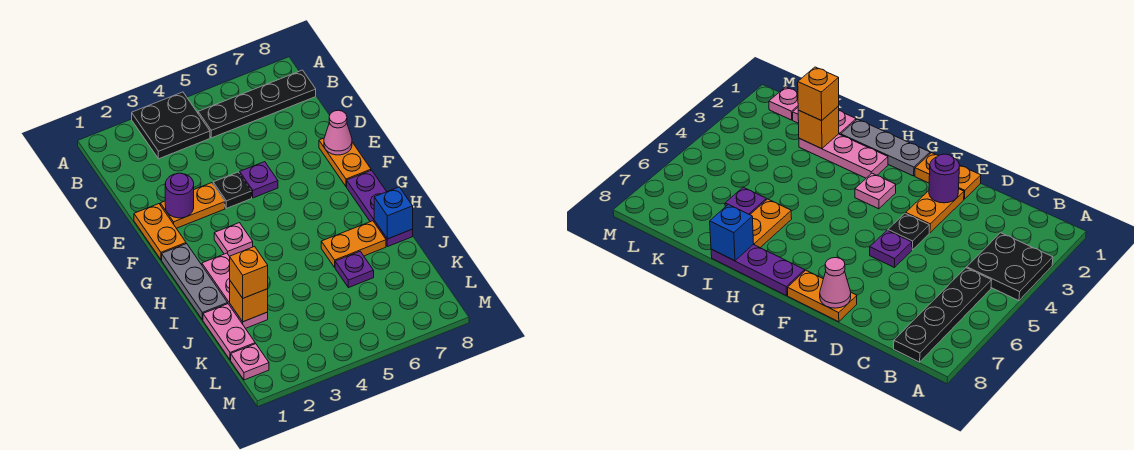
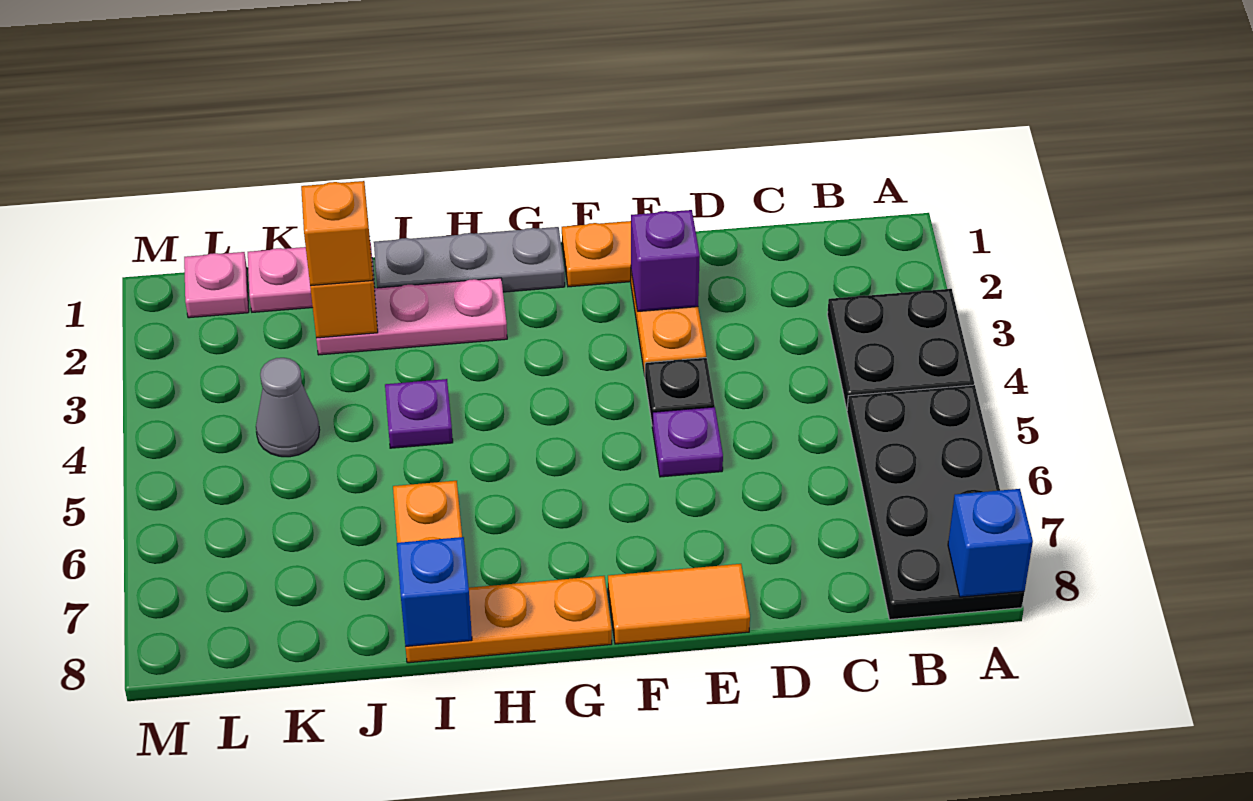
none -> blue brick A8 level 2
black plate B5:B8 level 1 -> black plate A5:B8 level 1
purple round brick E2 level 2 -> purple brick E2 level 2
orange plate E8:F8 level 1 -> orange tile E8:F8 level 1
pink cone E8 level 2 -> none
pink plate G3 level 1 -> none
purple plate G8:I8 level 1 -> orange plate G8:I8 level 1
purple plate J6 level 1 -> purple plate I4 level 1
none -> grey cone K4 level 1

